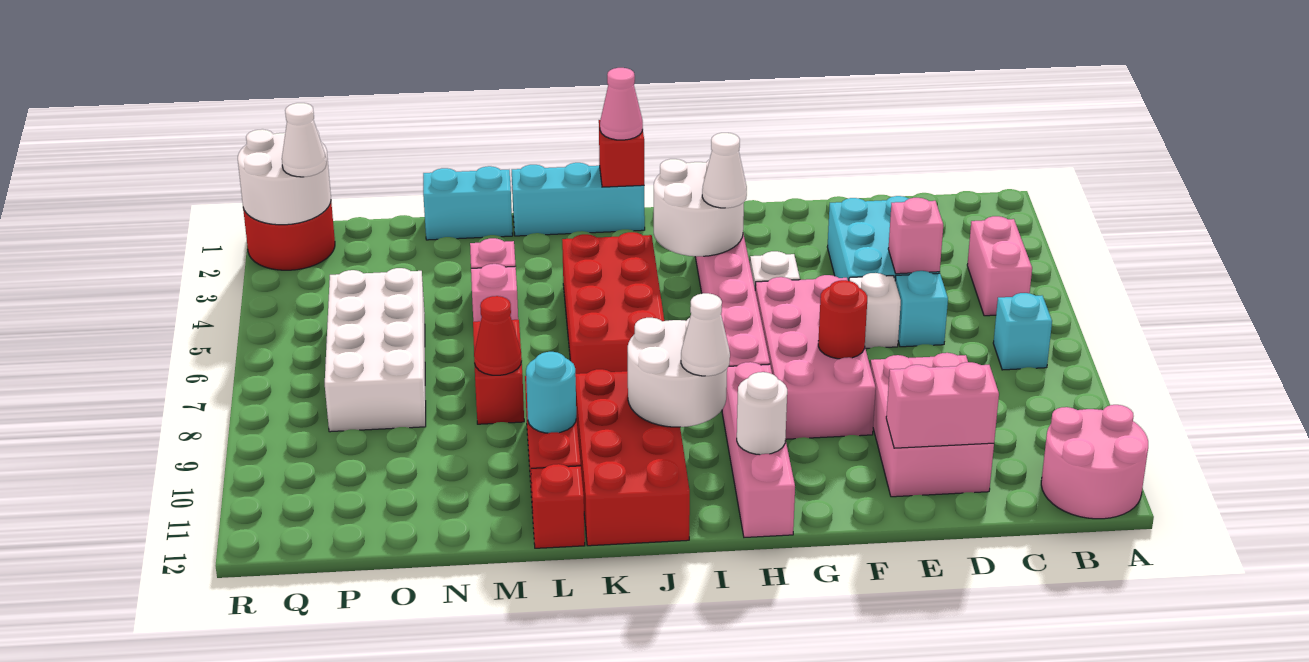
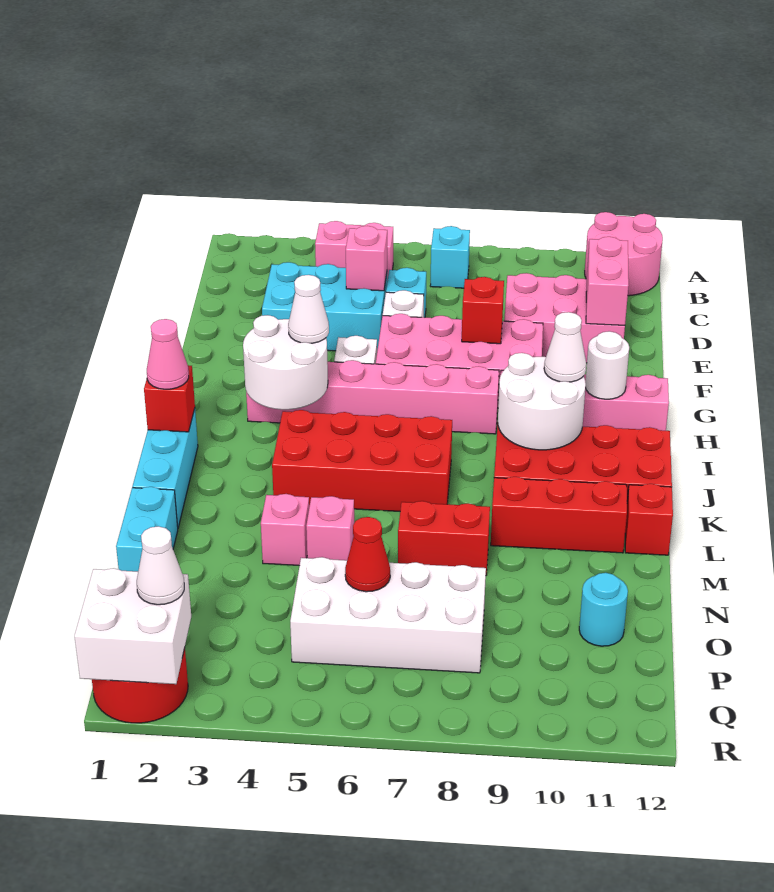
red round brick F8 level 2 -> red brick F8 level 2
cyan round brick L10 level 2 -> cyan round brick O11 level 1
red cone M8 level 2 -> red cone O6 level 2
white round brick Q1:R2 level 2 -> white brick Q1:R2 level 2

